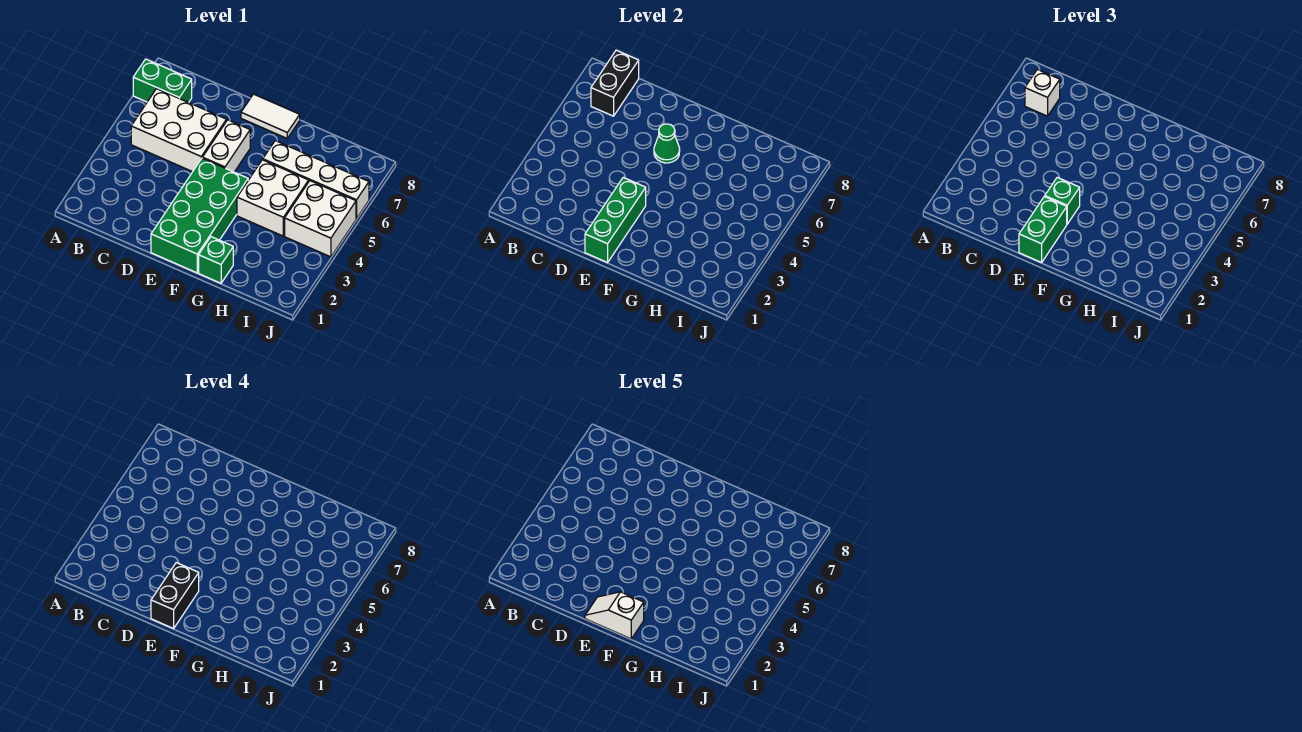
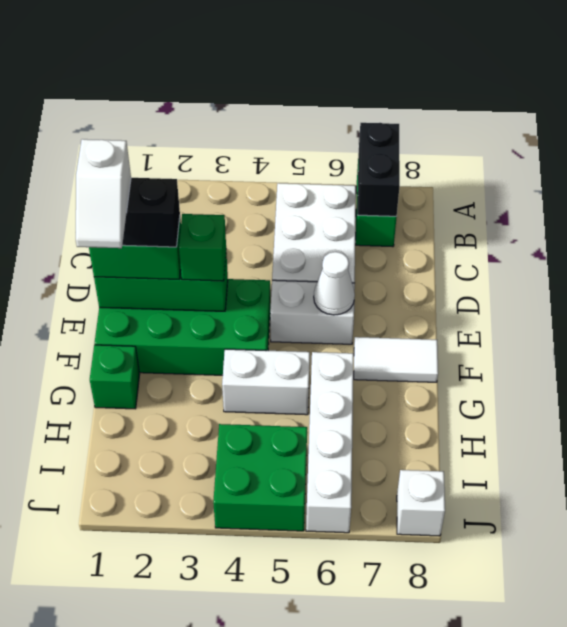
black brick B7:B8 level 2 -> black brick A7:B7 level 2
white brick B7 level 3 -> white brick J8 level 1
white slope E1:F1 level 5 top F -> white slope E1:F1 level 5 top E
green cone E6 level 2 -> white cone E6 level 2
white tile E8:F8 level 1 -> white tile F7:F8 level 1
white brick G4:H5 level 1 -> white brick G4:G5 level 1
white brick I4:J5 level 1 -> green brick I4:J5 level 1

